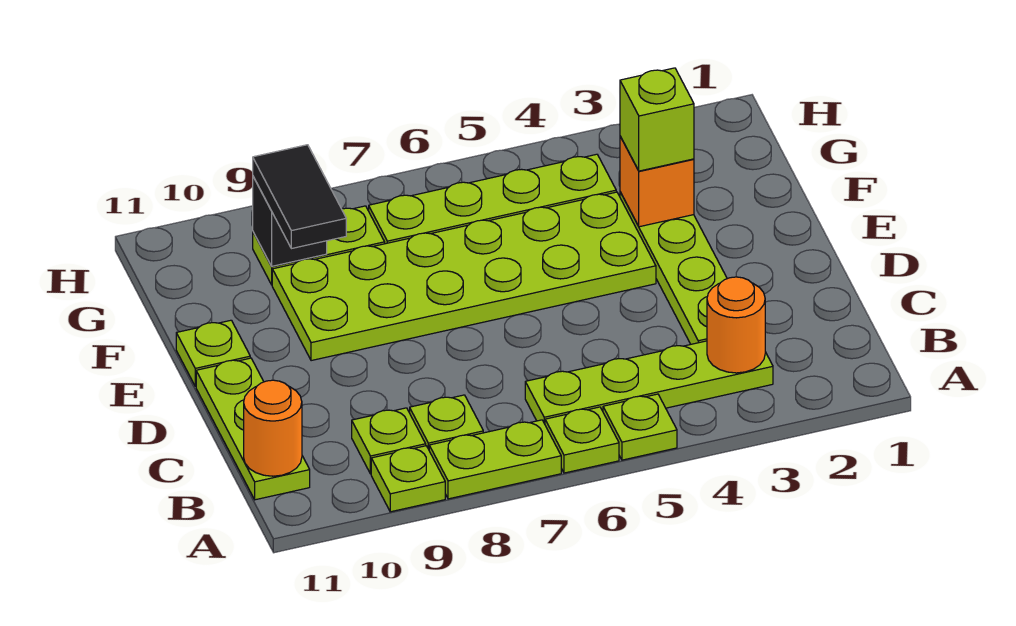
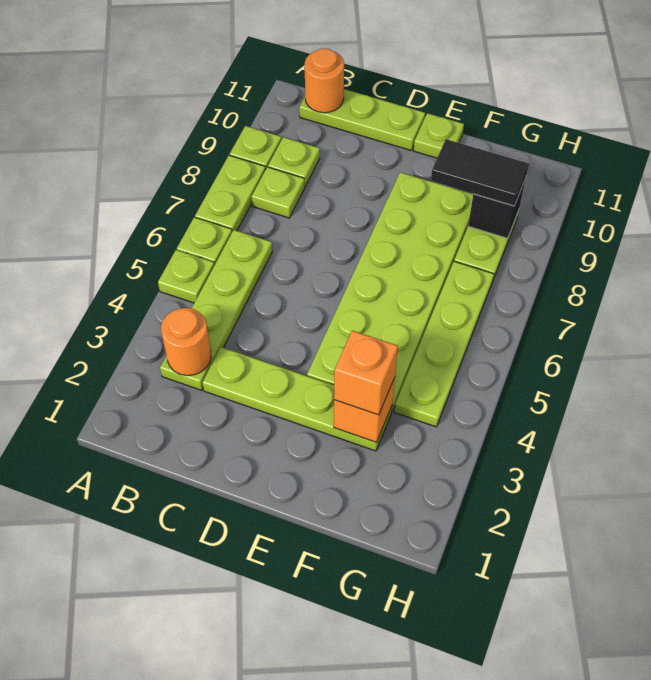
lime brick F3 level 3 -> orange brick F3 level 3

